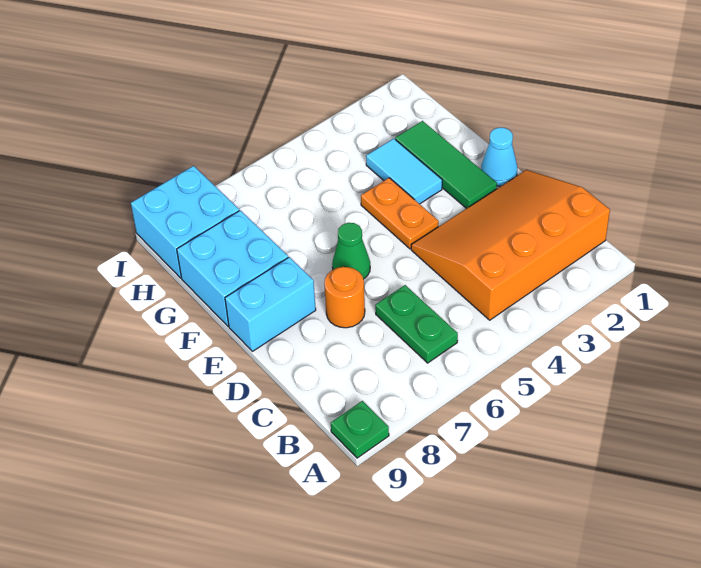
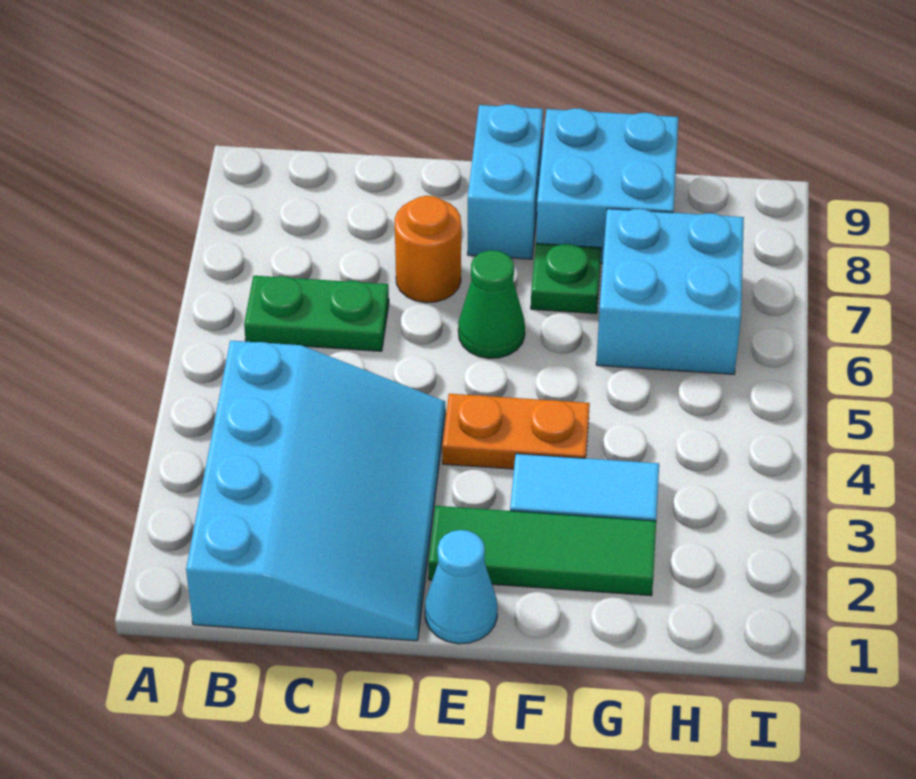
green plate A9 level 1 -> green plate F7 level 1
orange slope B1:D4 level 1 top B -> cyan slope B1:D4 level 1 top B
cyan brick H8:I9 level 1 -> cyan brick G6:H7 level 1

